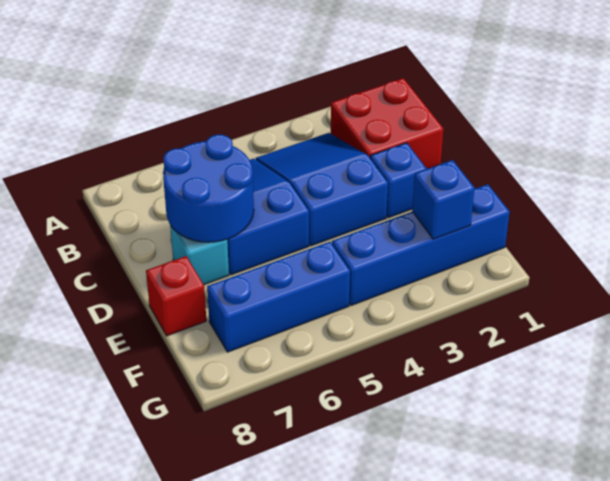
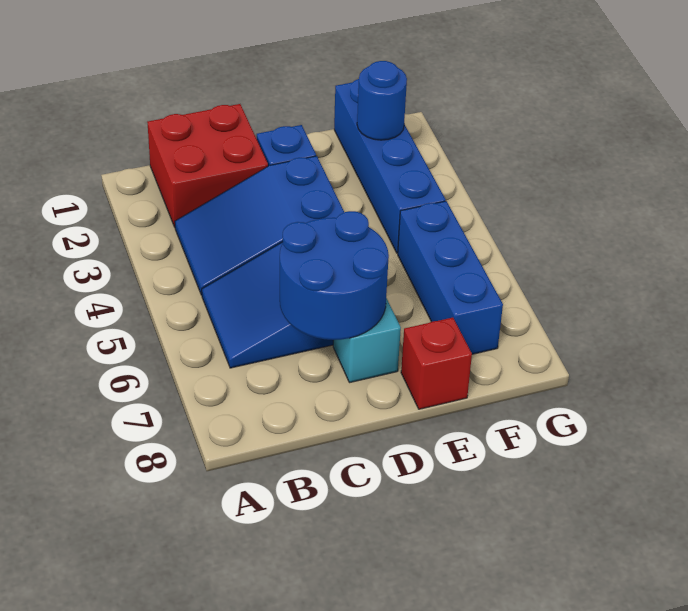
blue brick F2 level 2 -> blue round brick F2 level 2

